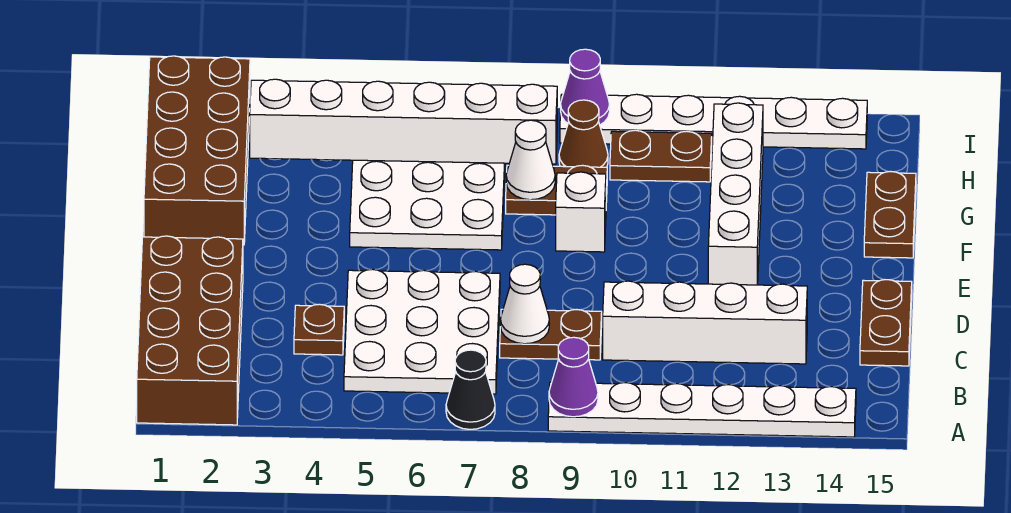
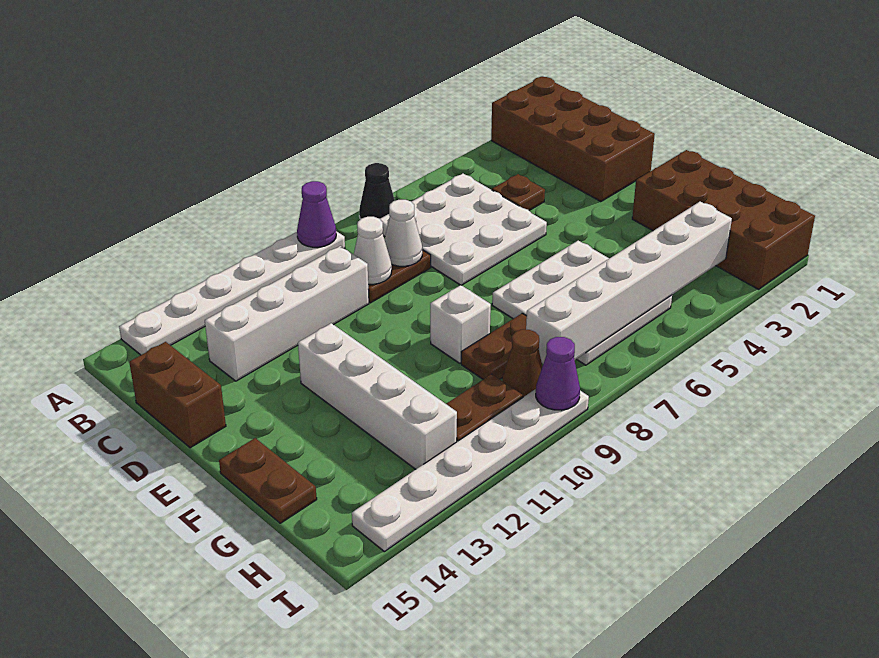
brown plate C15:D15 level 1 -> brown brick C15:D15 level 1
white cone G8 level 2 -> white cone C9 level 2

